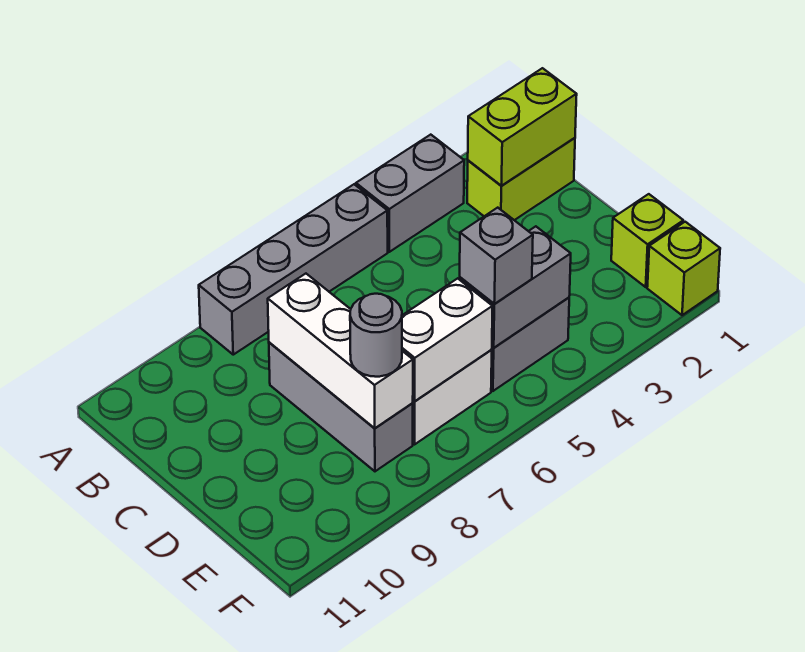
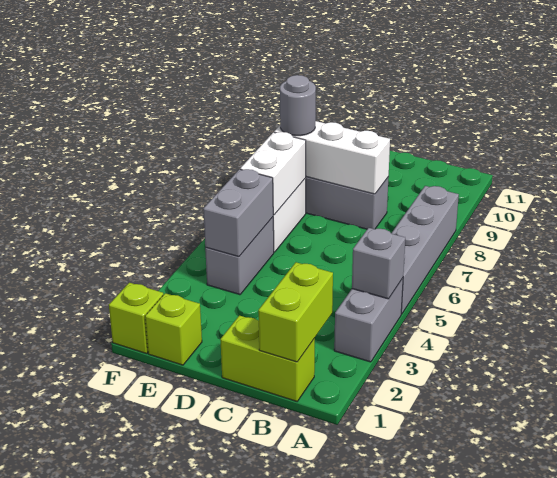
lime brick B1:B2 level 1 -> lime brick B1:C1 level 1
grey brick E5 level 3 -> grey brick A4 level 2

